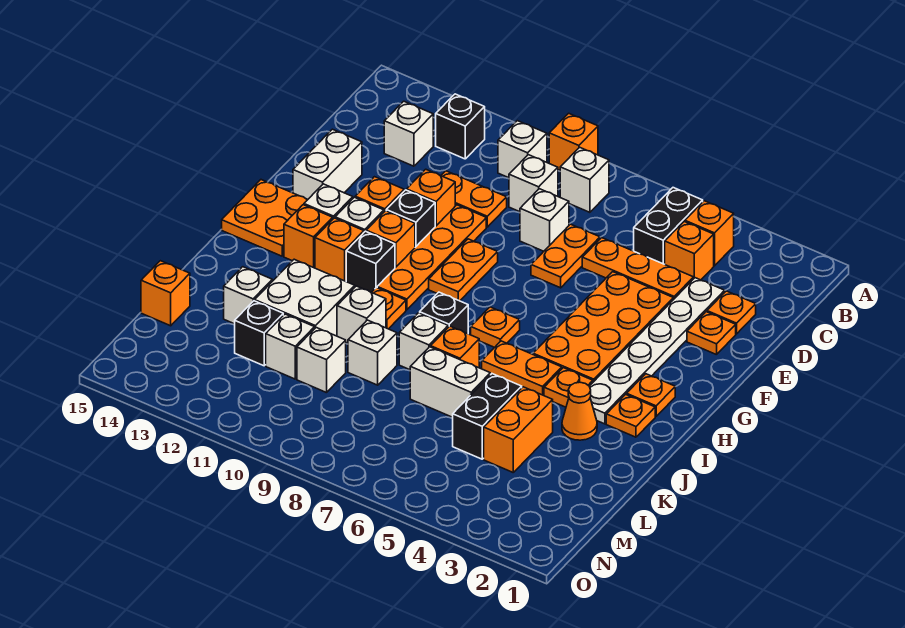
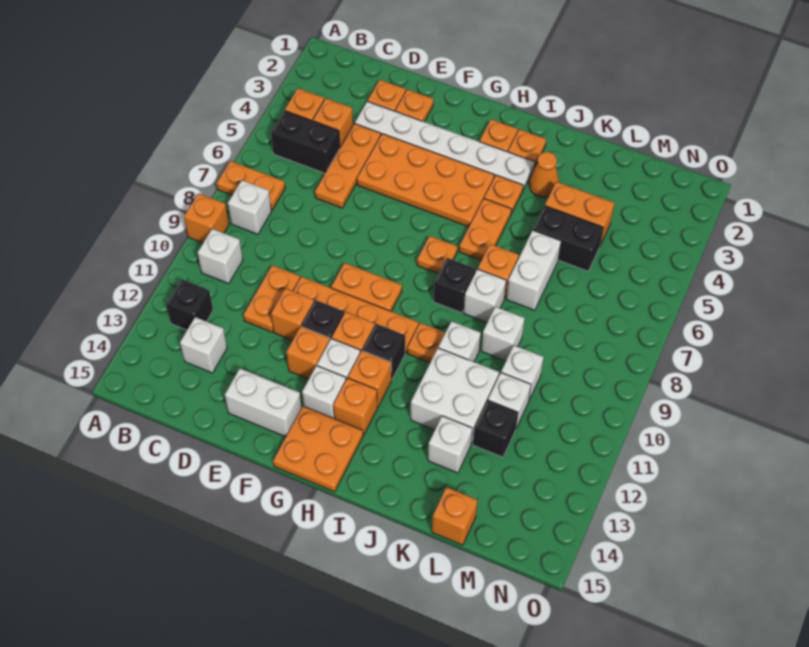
white brick C9 level 1 -> none
orange plate D7:E7 level 1 -> orange plate A7:B7 level 1
white brick D8 level 1 -> none

